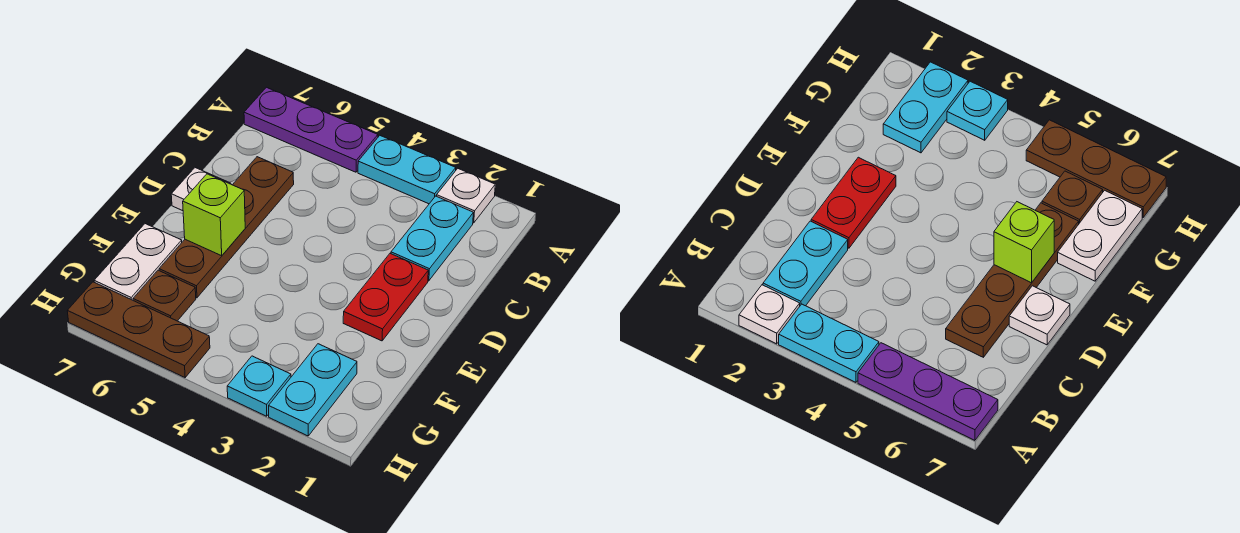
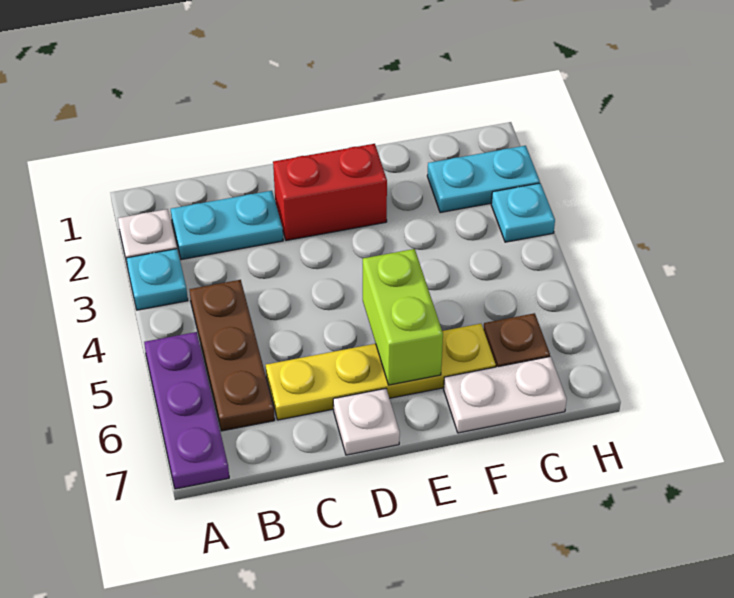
cyan plate A3:A4 level 1 -> cyan plate A3 level 1
brown plate C6:F6 level 1 -> yellow plate C6:F6 level 1
red plate D2:E2 level 1 -> red brick D2:E2 level 1
lime brick E6 level 2 -> lime brick E5:E6 level 2
brown plate H5:H7 level 1 -> brown plate B4:B6 level 1

